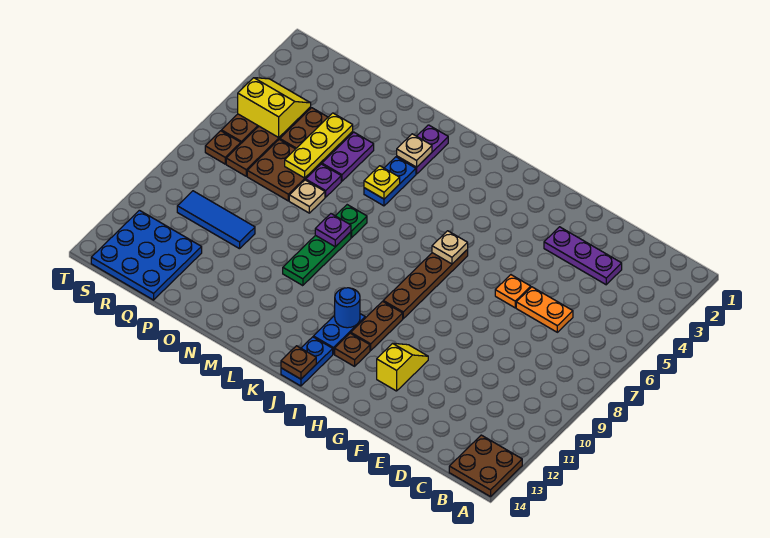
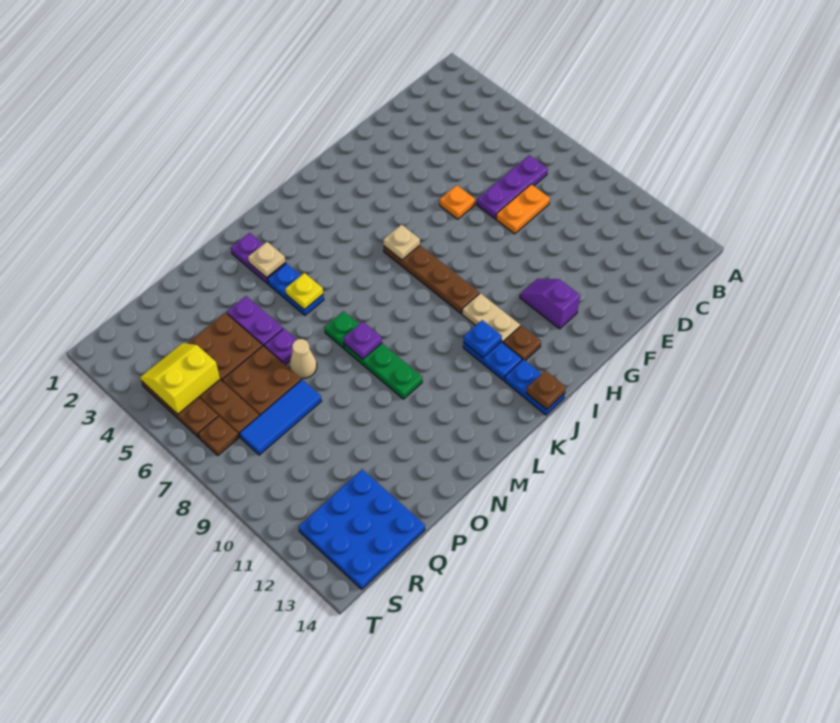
brown plate A13:B14 level 1 -> none
purple plate D3:F3 level 1 -> purple plate C7:E7 level 1
orange plate D6:E6 level 1 -> orange plate D8:E8 level 1
yellow slope G11:G12 level 1 top 12 -> purple slope G11:G12 level 1 top 12
brown plate I10:I11 level 1 -> tan plate I10:I11 level 1
blue round brick J11 level 2 -> blue plate J11 level 2
tan plate O7 level 1 -> tan cone O7 level 1
yellow plate P4:P6 level 2 -> none
blue tile P10:R10 level 1 -> blue tile P8:R8 level 1

